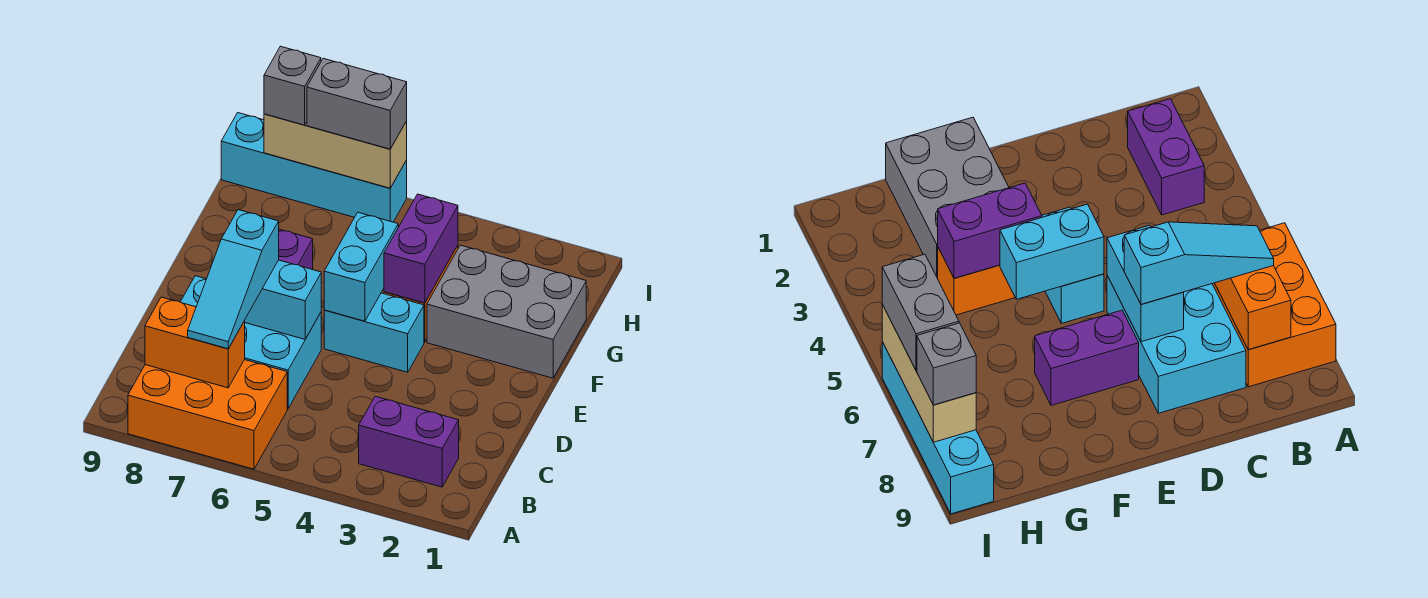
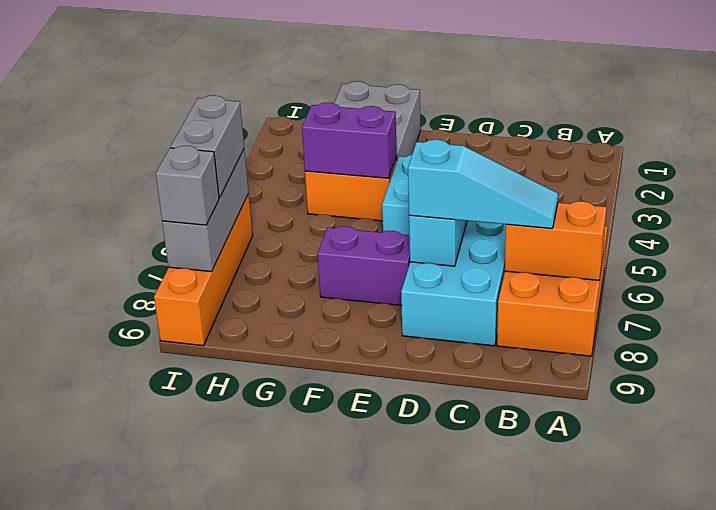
purple brick B2:B3 level 1 -> none
orange brick B7:B8 level 2 -> orange brick A7:B7 level 2
cyan brick E5:F5 level 2 -> none
cyan brick I6:I9 level 1 -> orange brick I6:I9 level 1
tan brick I6:I8 level 2 -> grey brick I6:I8 level 2

